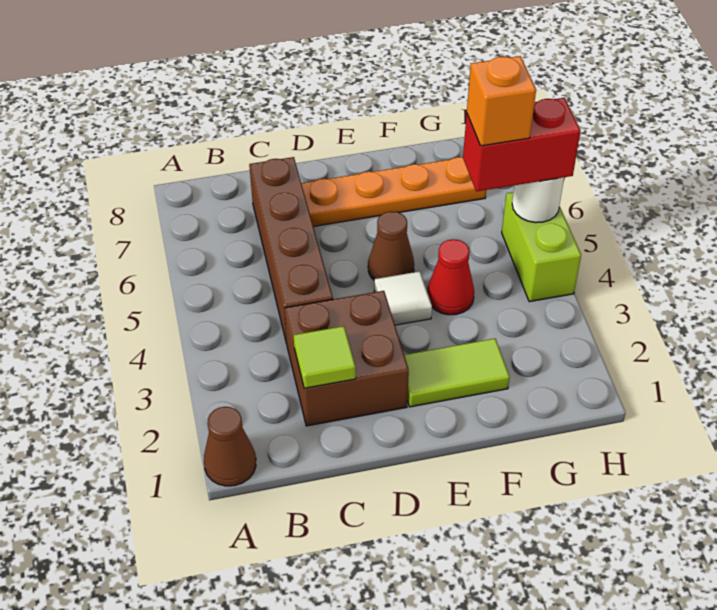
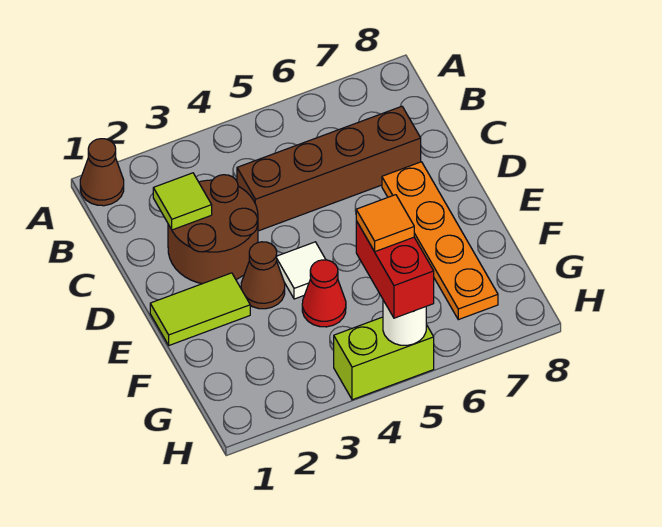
brown brick C2:D3 level 1 -> brown round brick C2:D3 level 1
lime tile E2:F2 level 1 -> lime tile E1:E2 level 1
brown cone E5 level 1 -> brown cone E3 level 1
orange brick G5 level 4 -> orange tile G5 level 4

